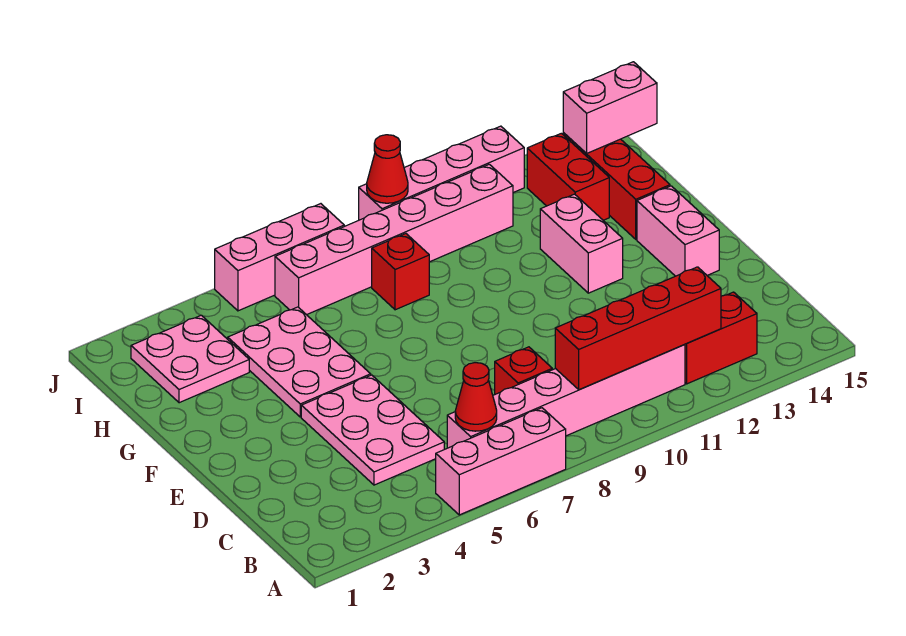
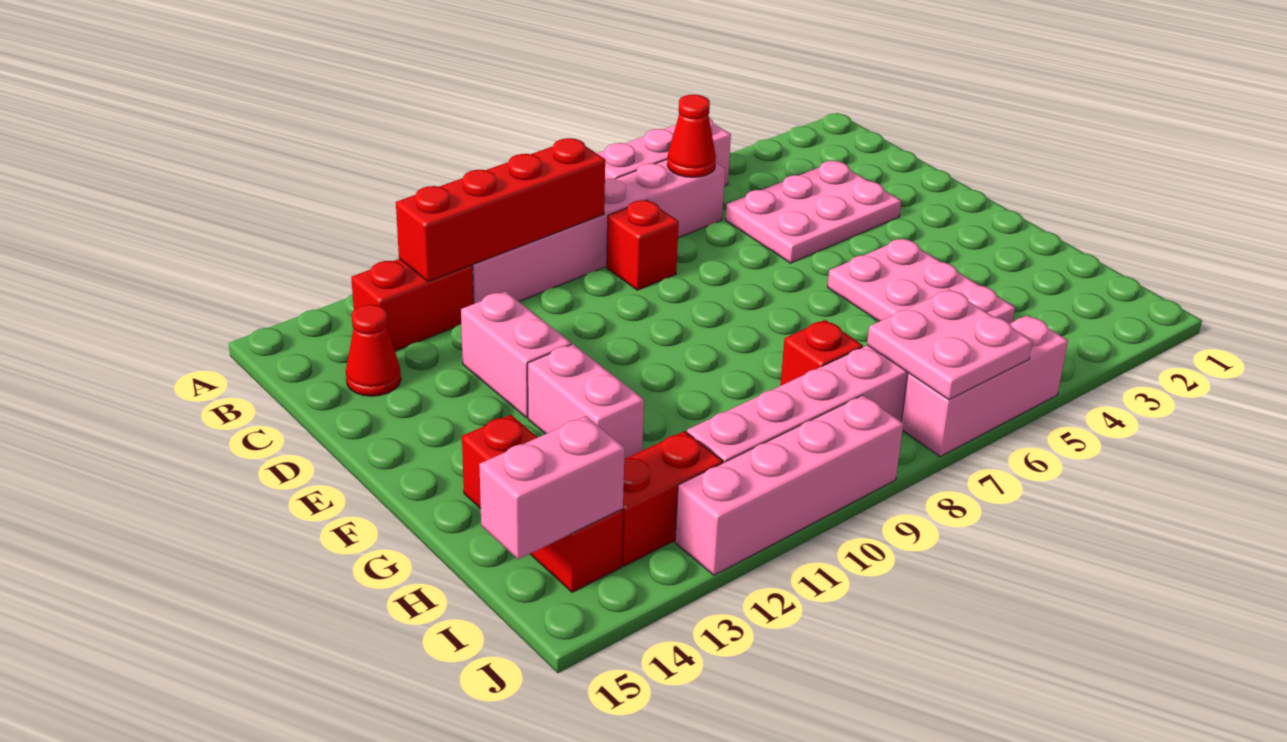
pink plate C4:E5 level 1 -> pink plate C3:D5 level 1
pink brick E14:F14 level 1 -> pink brick D12:E12 level 1
pink plate H2:I3 level 1 -> pink plate I6:J7 level 2
red brick H13:I13 level 1 -> red brick I12:I13 level 1
red cone J9 level 2 -> red cone C14 level 1

